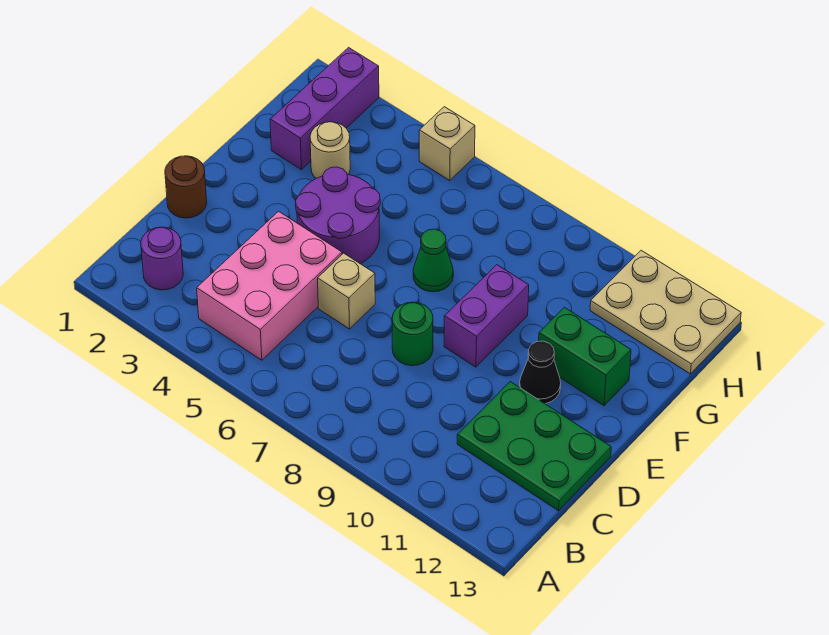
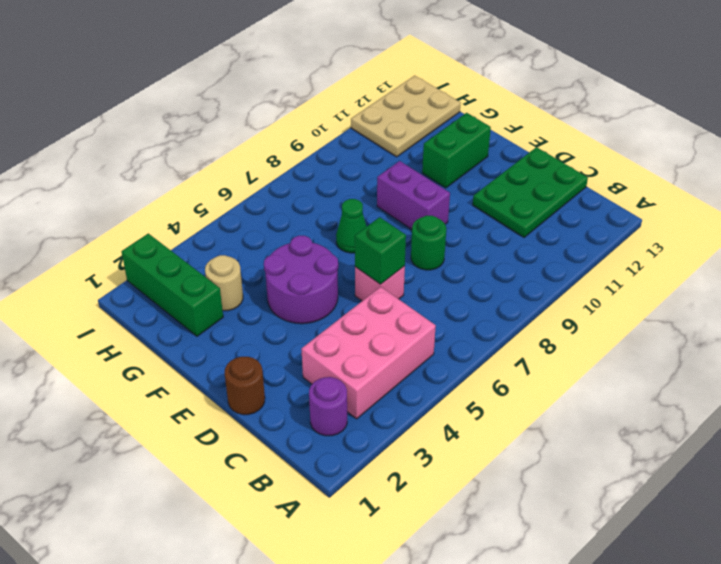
pink brick B4:D5 level 1 -> pink brick B3:C5 level 1
tan brick D6 level 1 -> pink brick D6 level 1
none -> green brick D6 level 2
black cone E11 level 1 -> none
purple brick G2:I2 level 1 -> green brick G2:I2 level 1
tan brick I5 level 1 -> none

